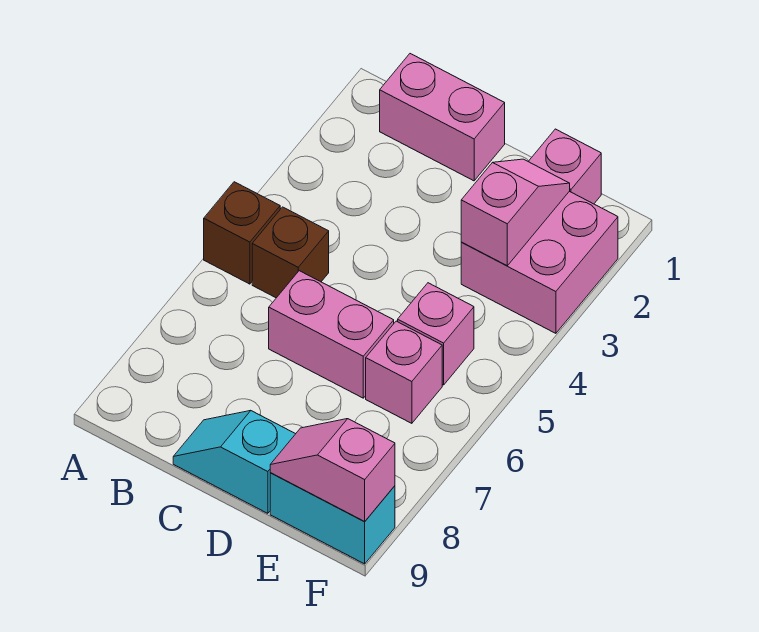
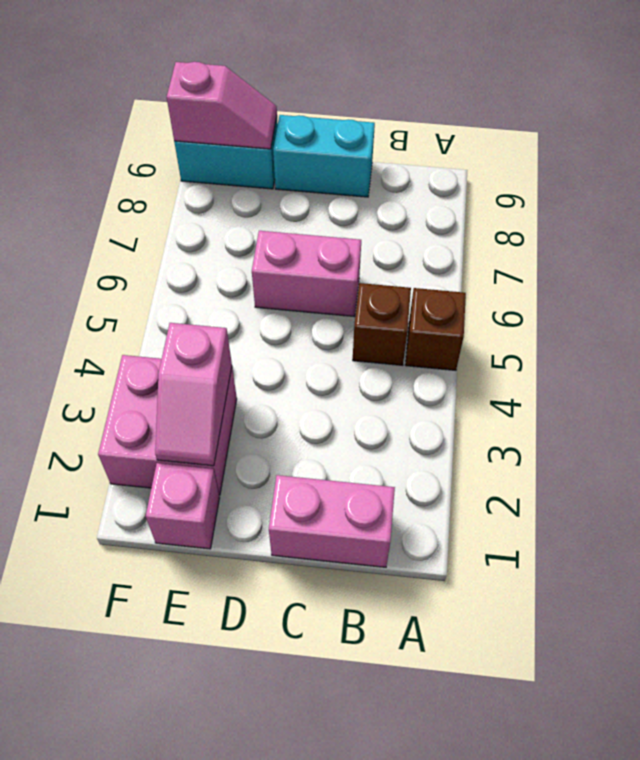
cyan slope C9:D9 level 1 top D -> cyan brick C9:D9 level 1
pink brick E5 level 1 -> none
pink brick E6 level 1 -> none

